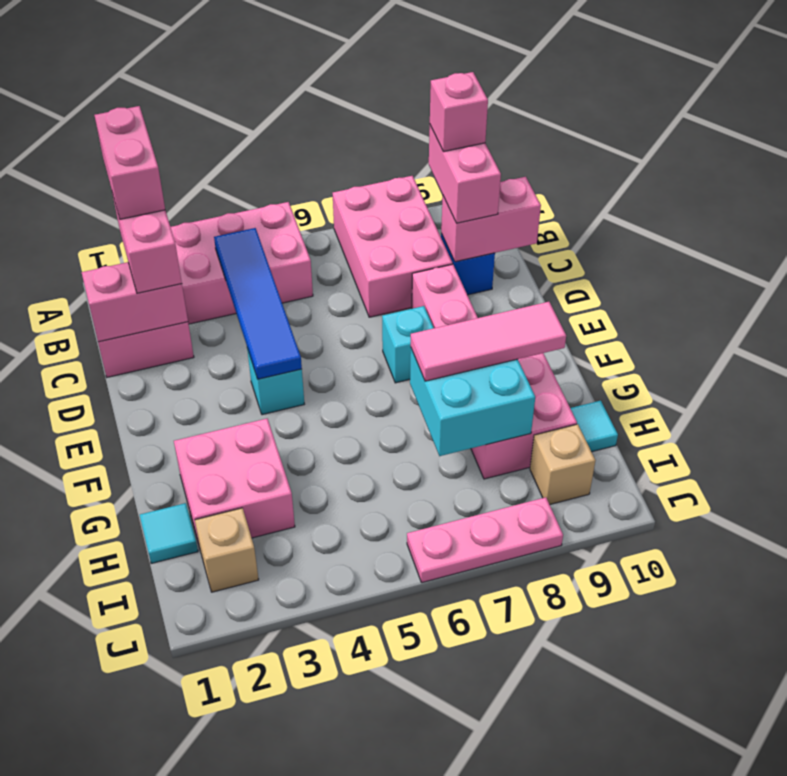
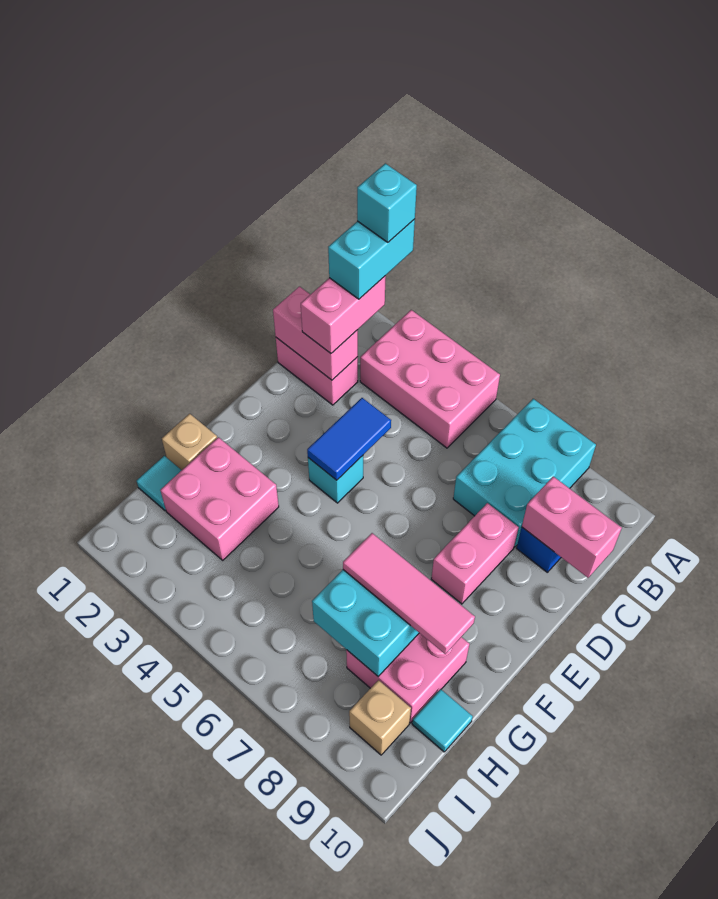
pink brick A2:B2 level 4 -> cyan brick A2:B2 level 4
pink brick A7:C8 level 1 -> cyan brick A7:C8 level 1
blue tile B4:E4 level 2 -> blue tile D4:E4 level 2
pink brick B9:C9 level 3 -> none
pink brick B9 level 4 -> none
cyan brick E7 level 1 -> cyan brick A2 level 5
tan brick I2 level 1 -> tan brick G1 level 1
pink plate J6:J8 level 1 -> none

